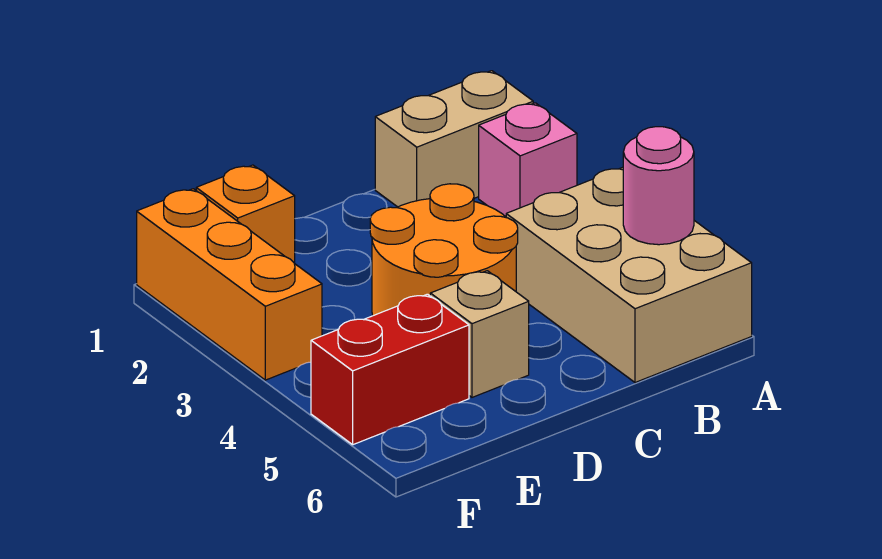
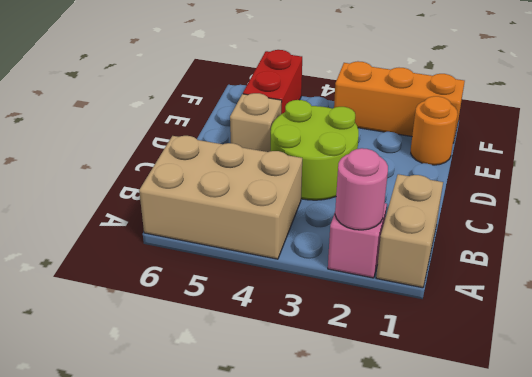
pink round brick A5 level 2 -> pink round brick A2 level 2
orange round brick C3:D4 level 1 -> lime round brick C3:D4 level 1
orange brick E1 level 1 -> orange round brick E1 level 1

